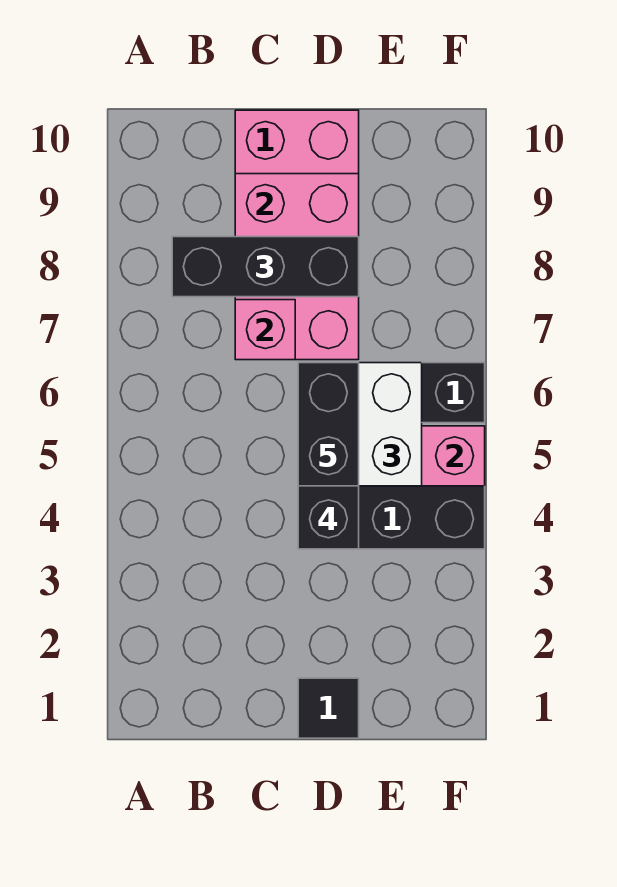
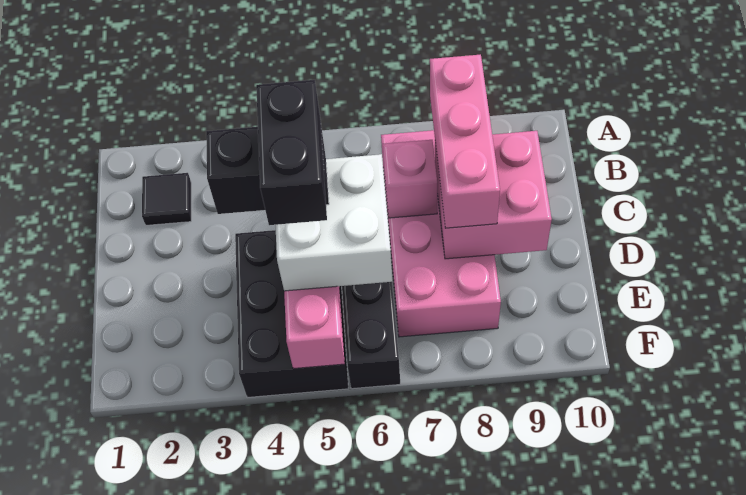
black brick B8:D8 level 3 -> pink brick B8:D8 level 3
pink brick C7:D10 level 1 -> pink brick B7:E8 level 1
black tile D1 level 1 -> black tile B2 level 1
black brick D5:D6 level 5 -> black brick D5:E5 level 5

